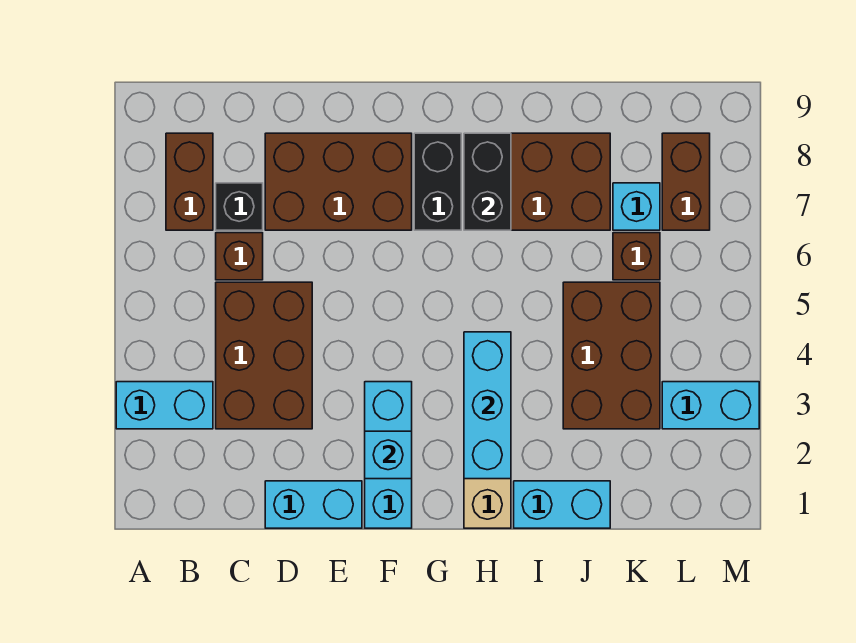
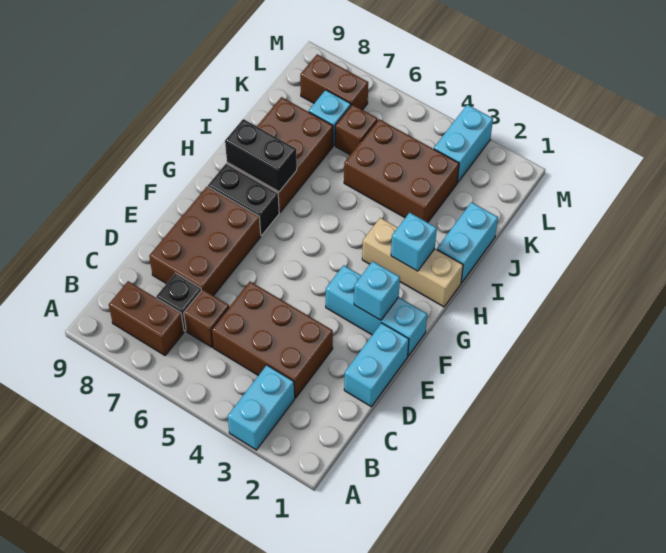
cyan brick H2:H4 level 2 -> cyan brick H2 level 2

